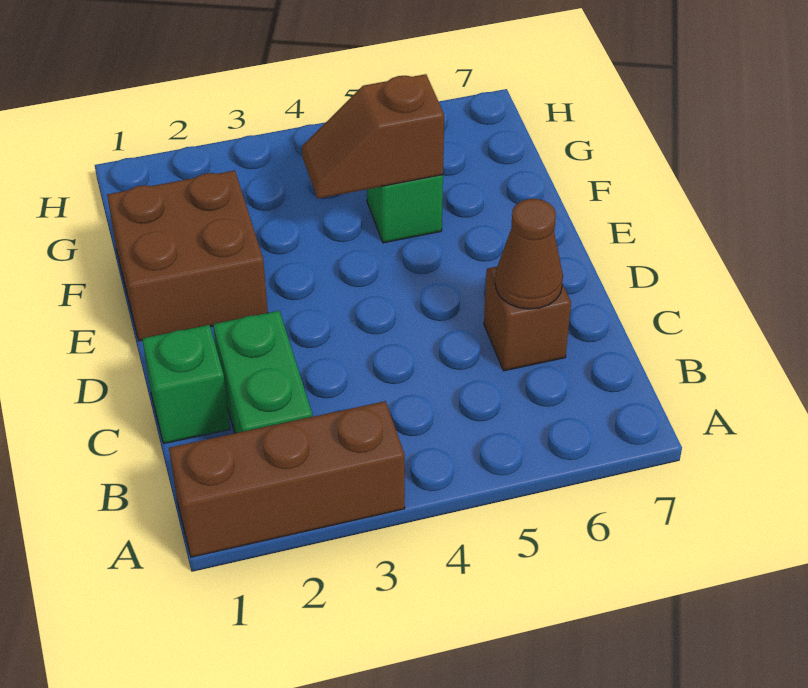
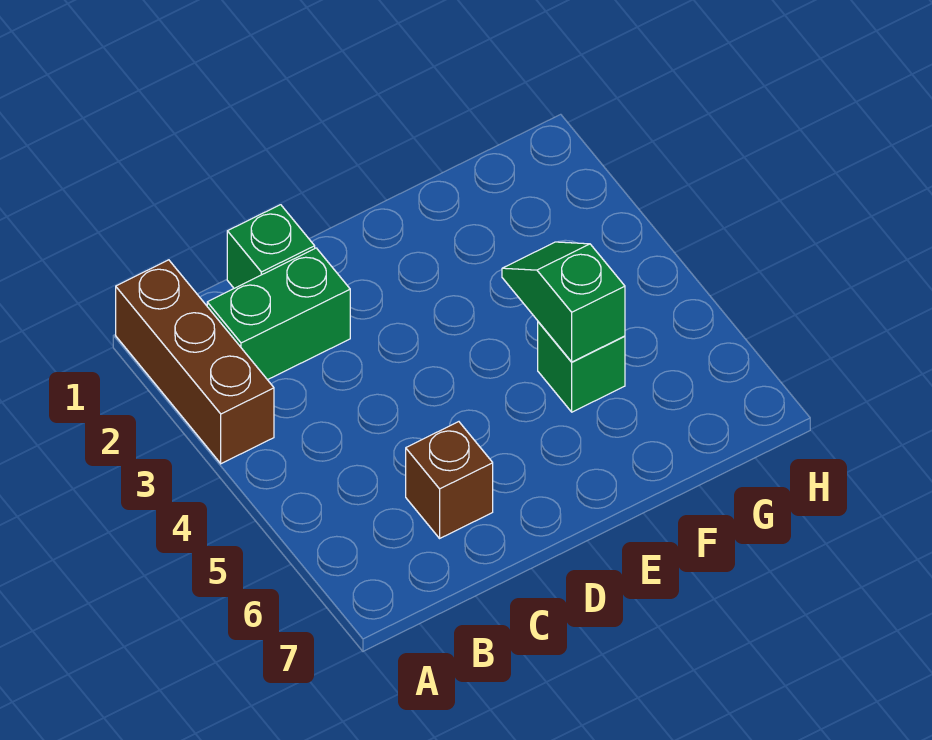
brown cone C6 level 2 -> none
brown brick E1:F2 level 1 -> none
brown slope F4:F5 level 2 top 5 -> green slope F4:F5 level 2 top 5

